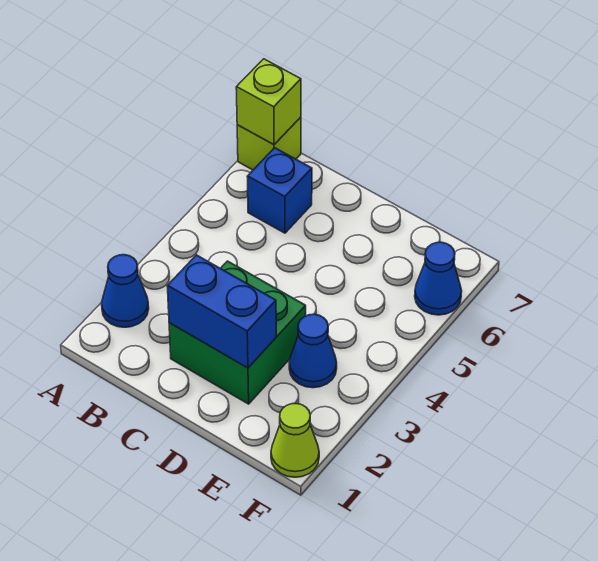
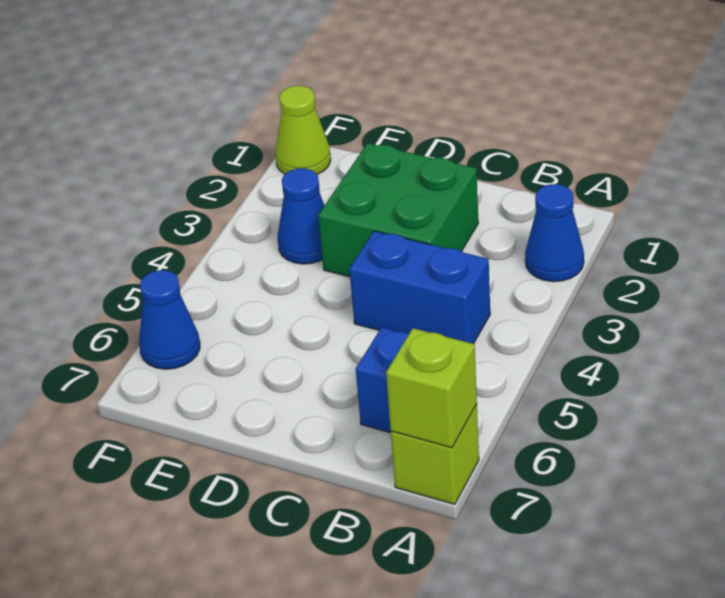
blue brick C2:D2 level 2 -> blue brick B4:C4 level 1

